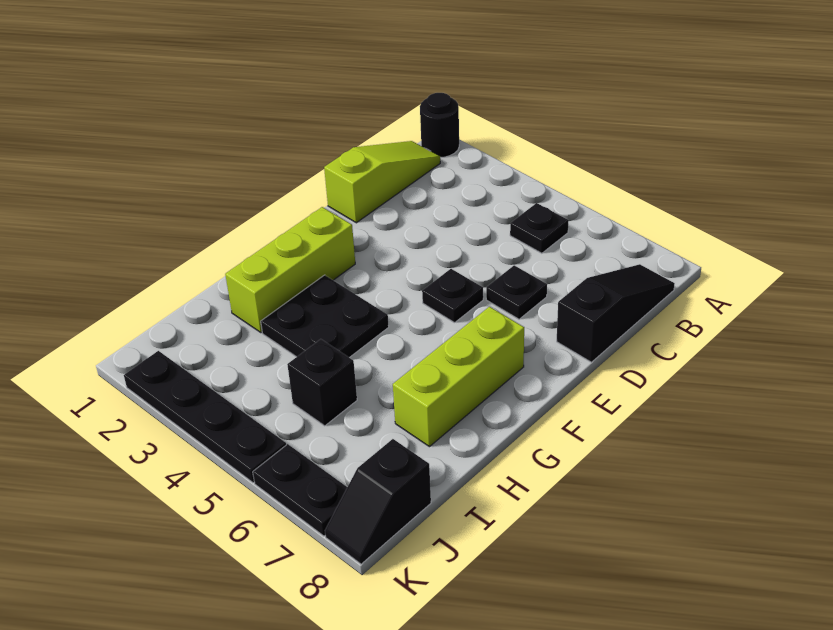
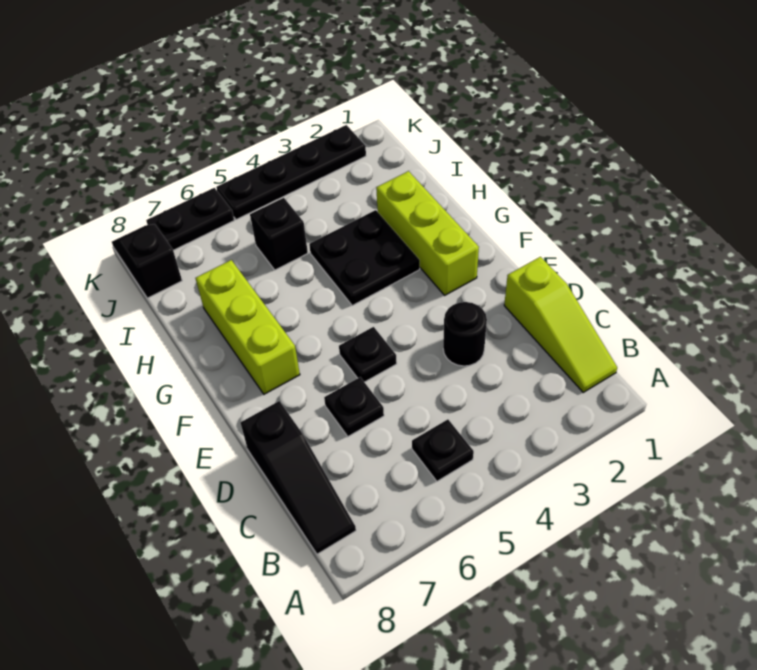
black round brick A1 level 1 -> black round brick D3 level 1

